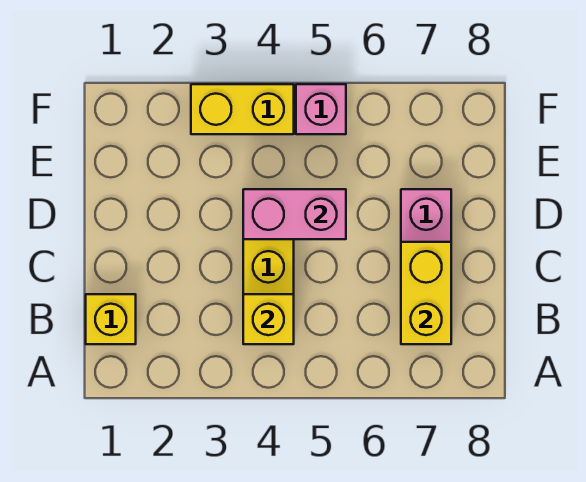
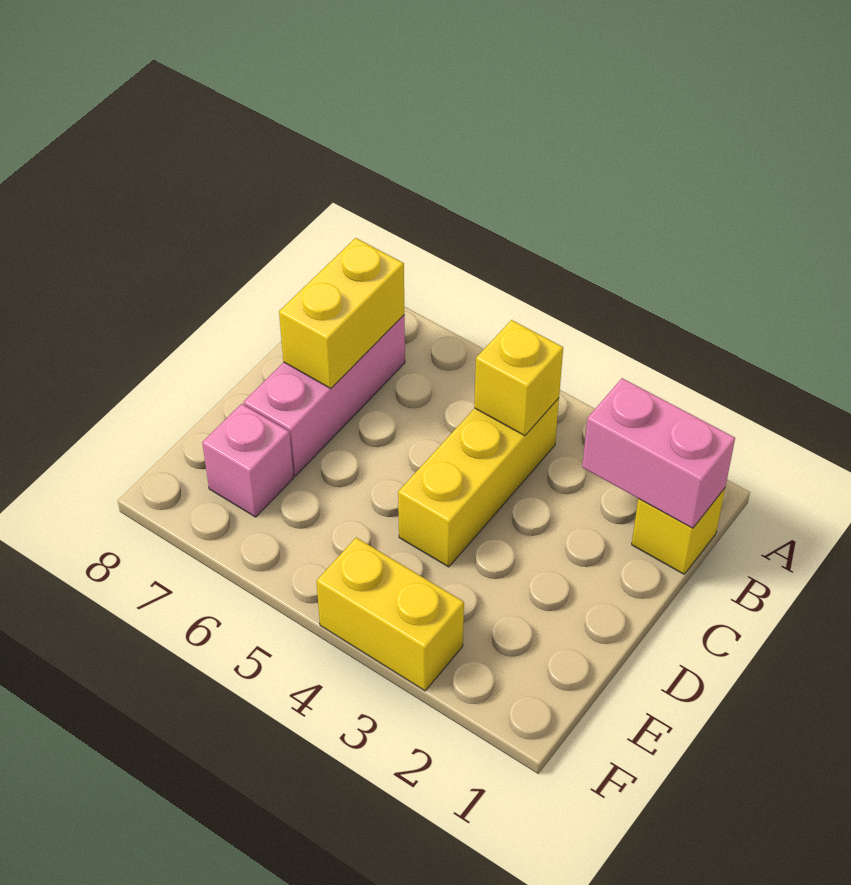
pink brick D4:D5 level 2 -> pink brick B1:B2 level 2
pink brick F5 level 1 -> pink brick E7 level 1

